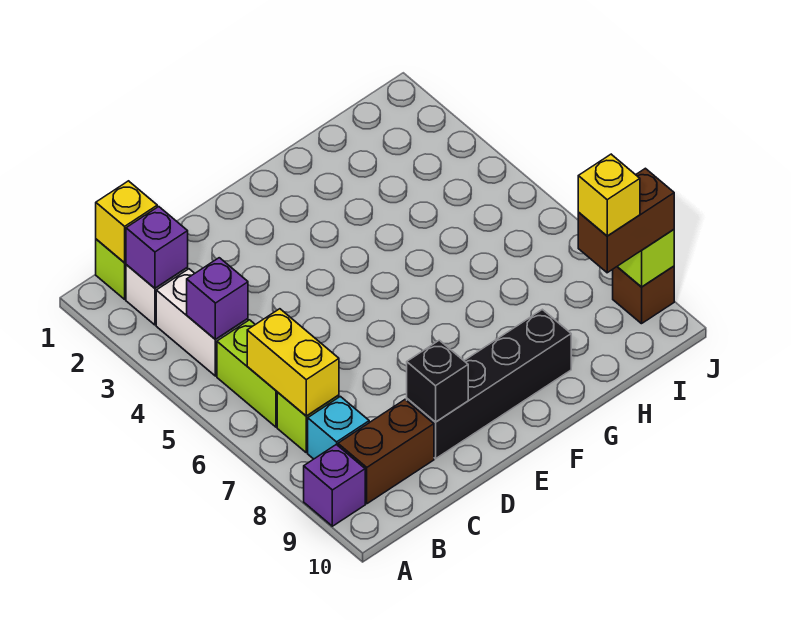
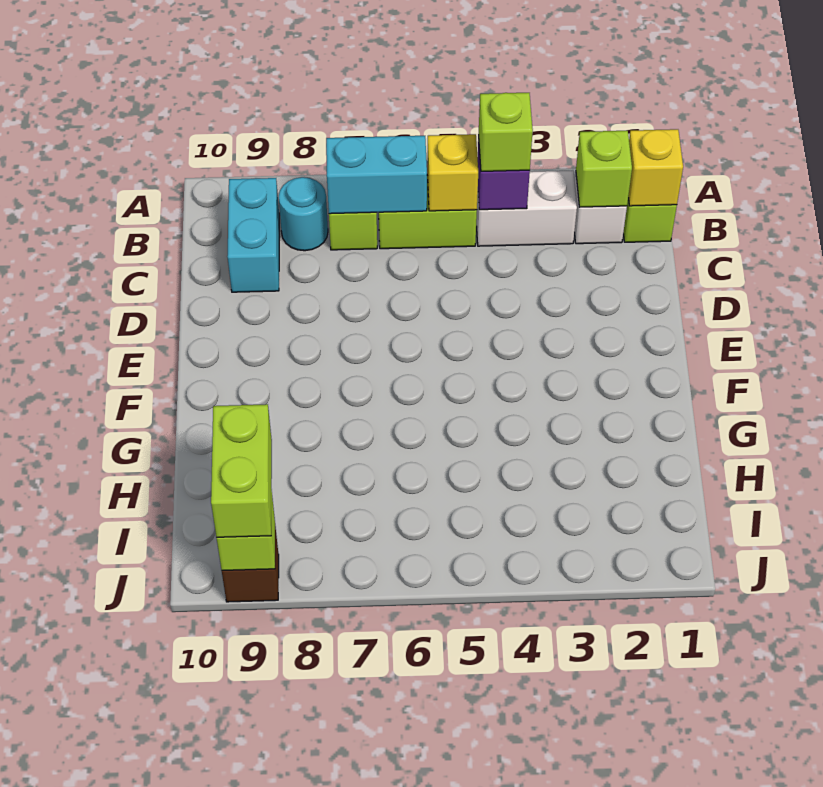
purple brick A9 level 1 -> none
purple brick B2 level 2 -> lime brick B2 level 2
none -> lime brick B4 level 3
yellow brick B6:B7 level 2 -> cyan brick B6:B7 level 2
cyan brick B8 level 1 -> cyan round brick B8 level 1
brown brick B9:C9 level 1 -> cyan brick B9:C9 level 1
black brick D9:G9 level 1 -> none
black brick D9 level 2 -> none
brown brick I9:J9 level 3 -> lime brick I9:J9 level 3
yellow brick I9 level 4 -> yellow brick B5 level 2

